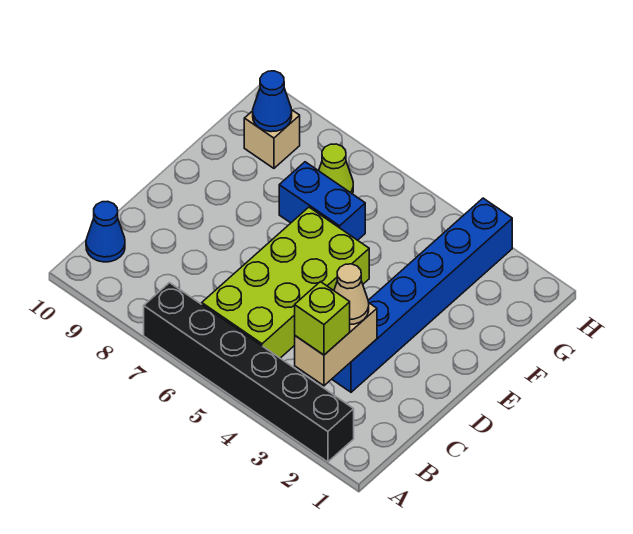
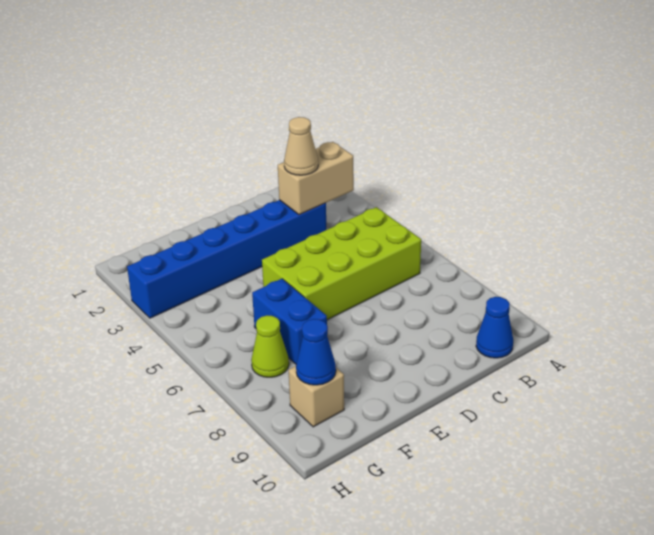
black brick A2:A7 level 1 -> none
lime brick B3 level 3 -> none

